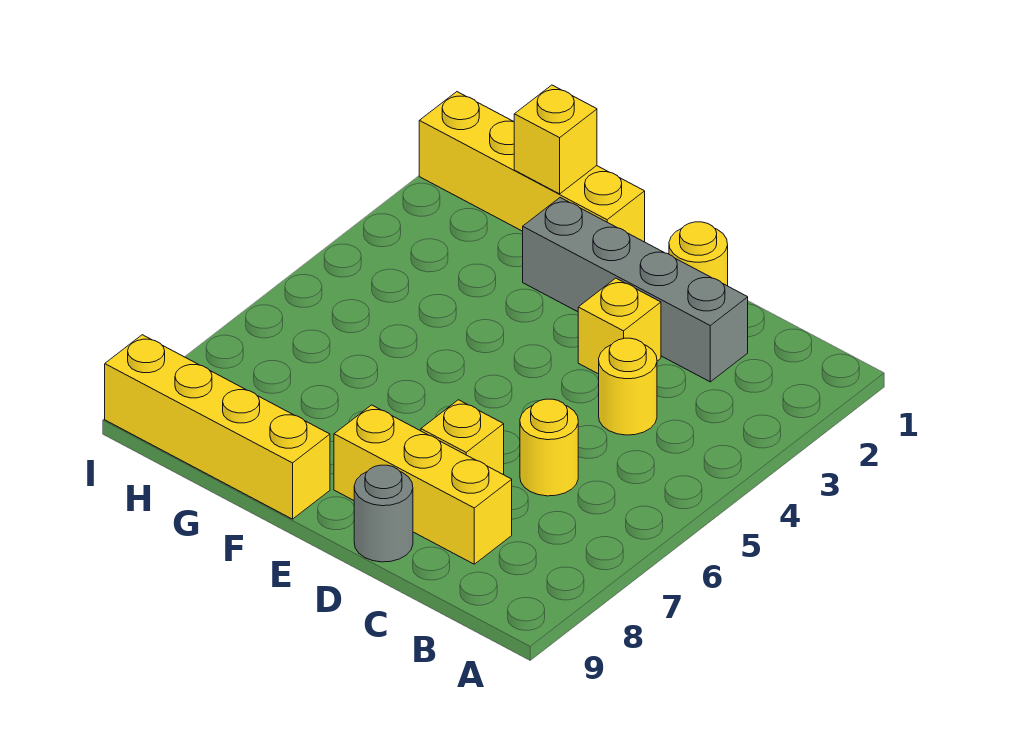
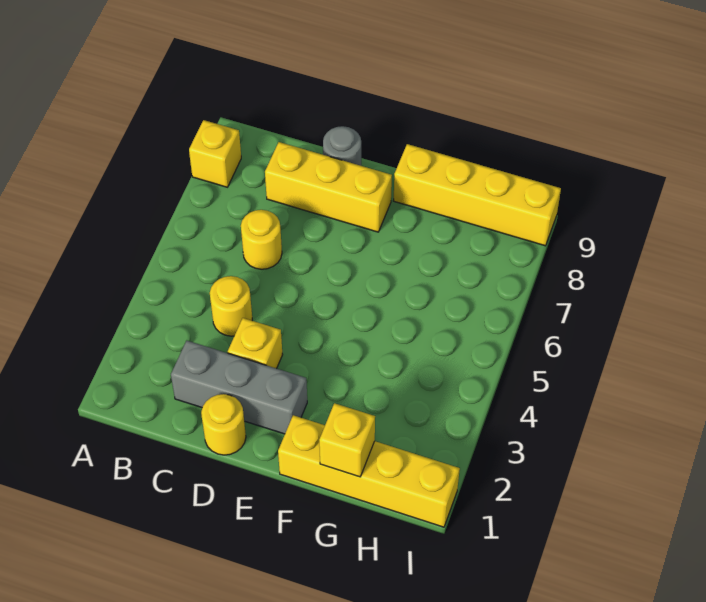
grey brick C2:F2 level 1 -> grey brick C2:E2 level 1
yellow brick D7 level 1 -> yellow brick A8 level 1

